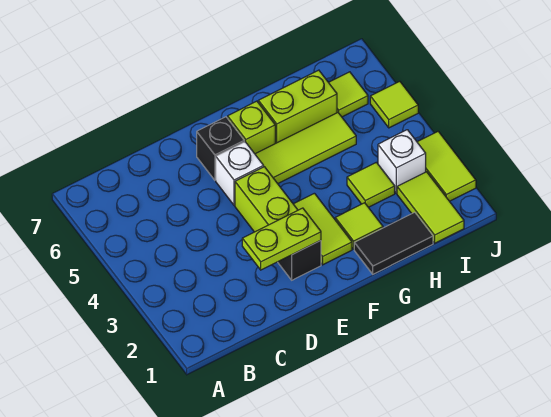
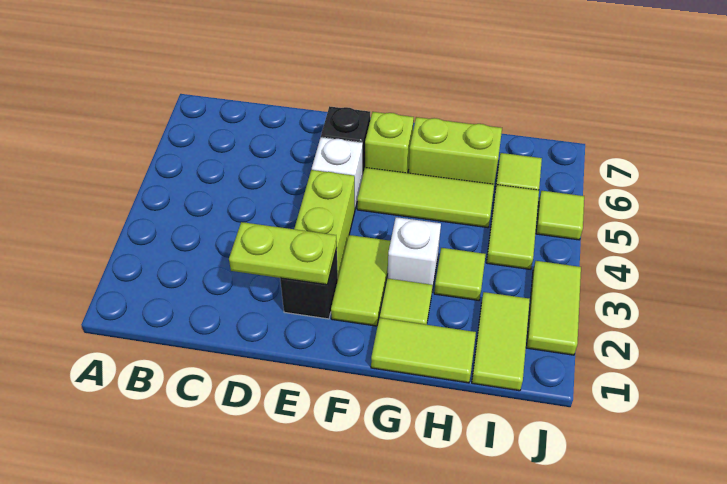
black tile G1:H1 level 1 -> lime tile G1:H1 level 1
white brick I3 level 1 -> white brick G3 level 1
none -> lime tile I4:I5 level 1

